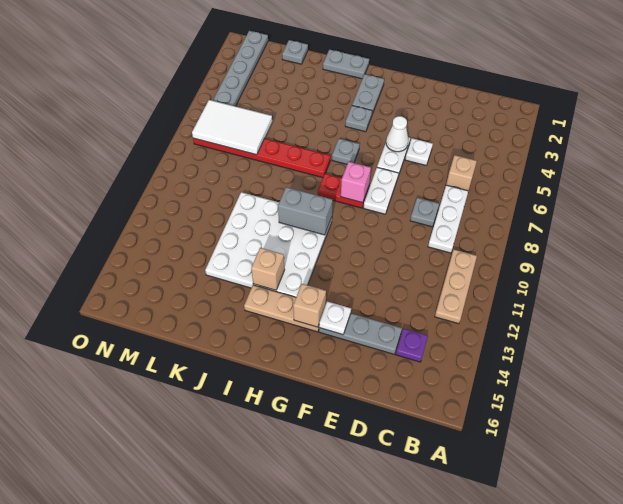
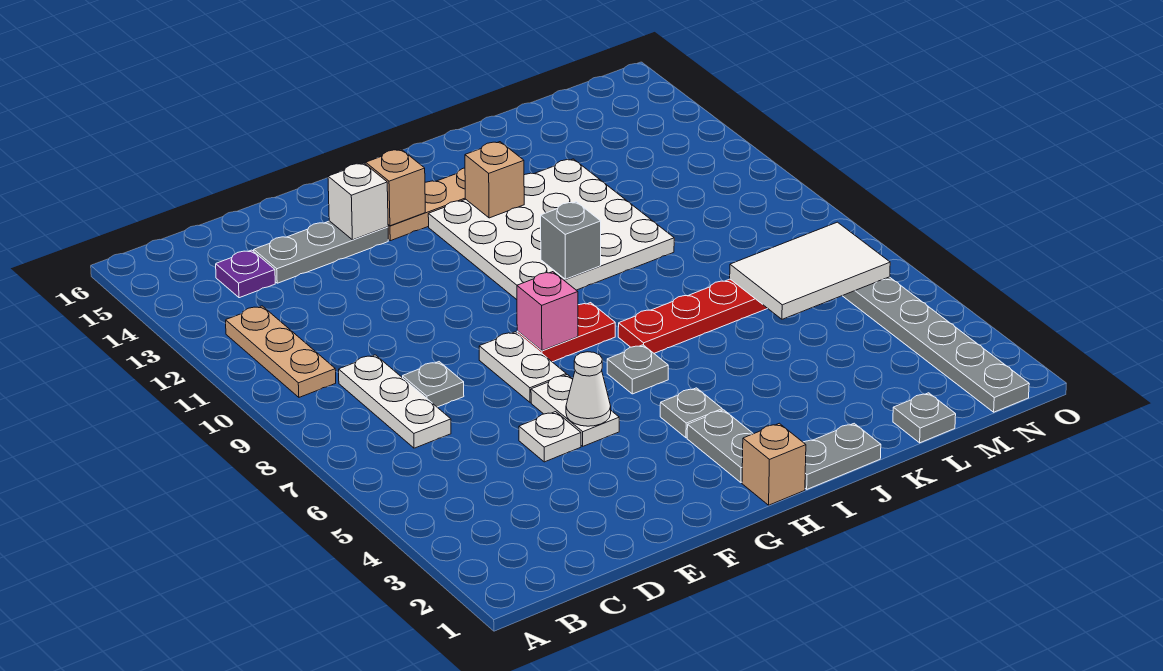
tan brick C6 level 1 -> tan brick H1 level 1
white plate F14 level 2 -> white brick F14 level 2
grey brick H10:I10 level 2 -> grey brick I10 level 2

